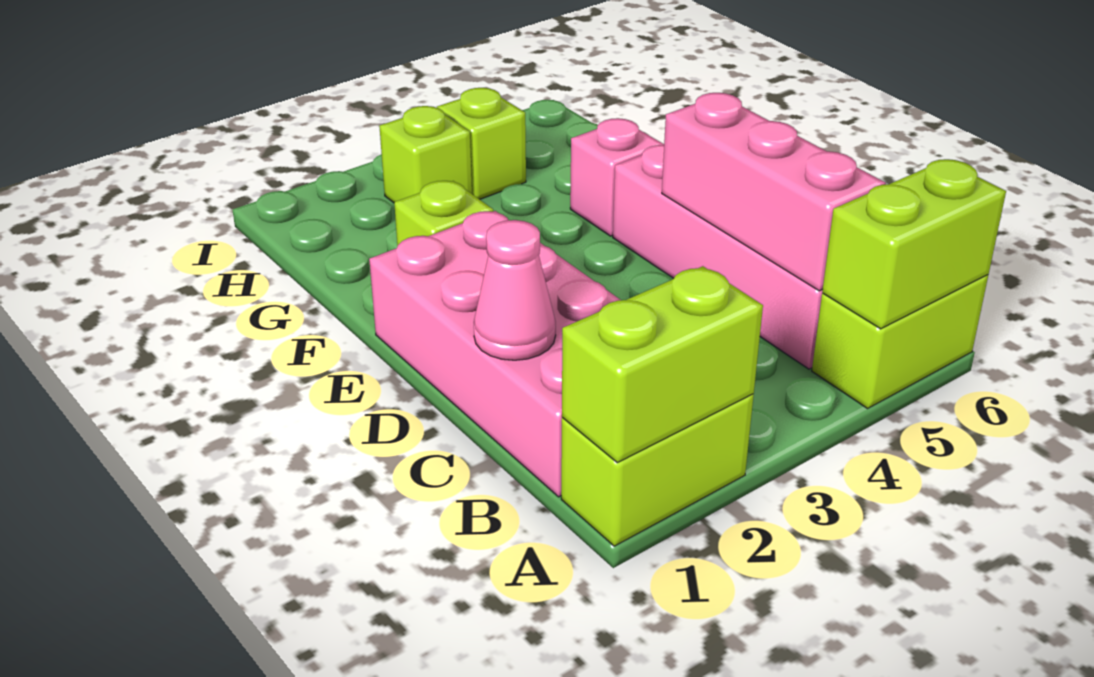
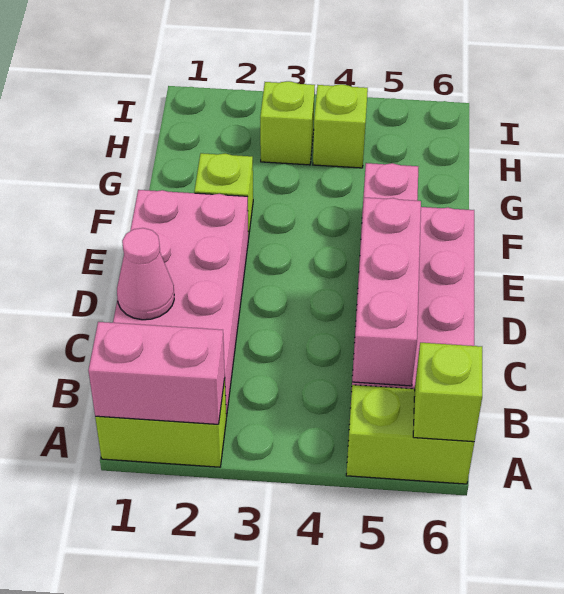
lime brick A1:A2 level 2 -> pink brick A1:A2 level 2
lime brick A5:A6 level 2 -> lime brick A6 level 2

